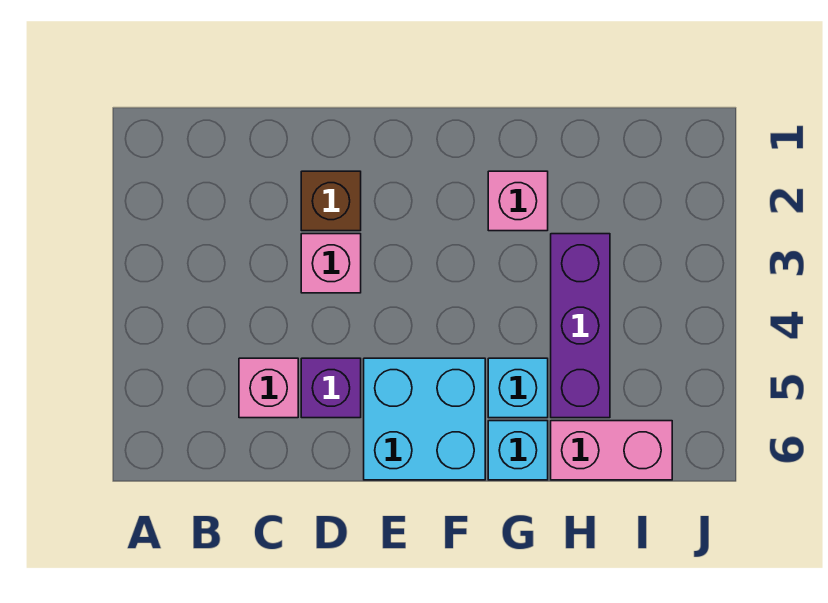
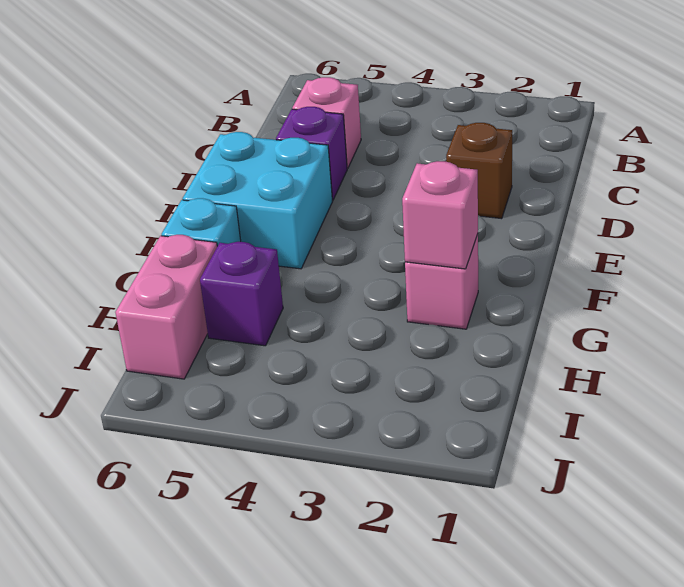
pink brick D3 level 1 -> pink brick G2 level 2
cyan brick G5 level 1 -> none
purple brick H3:H5 level 1 -> purple brick H5 level 1

